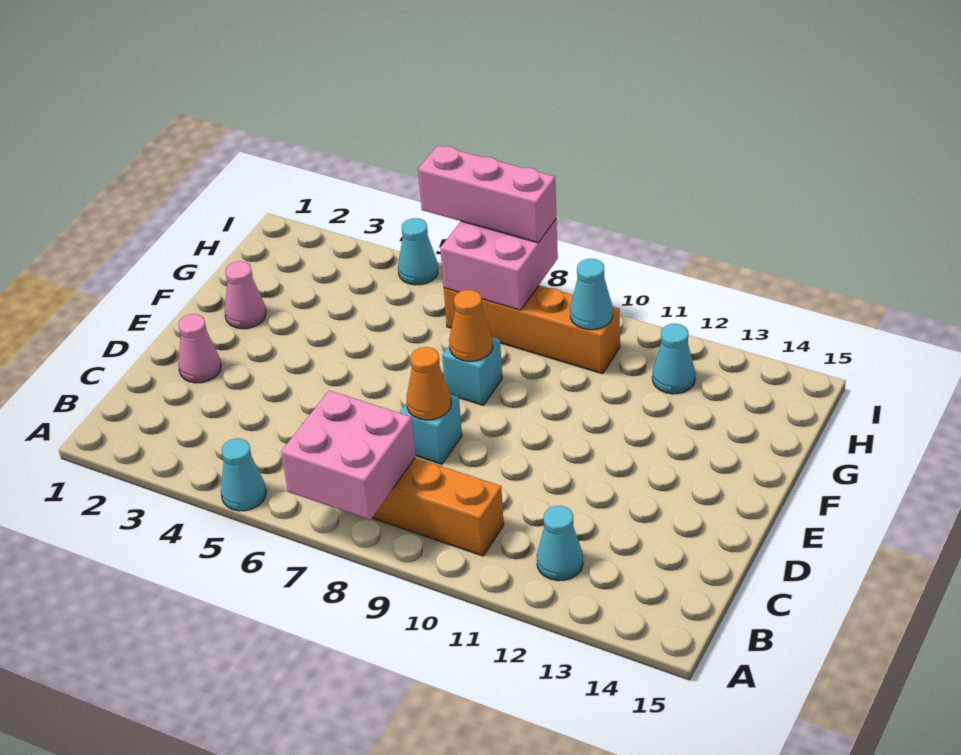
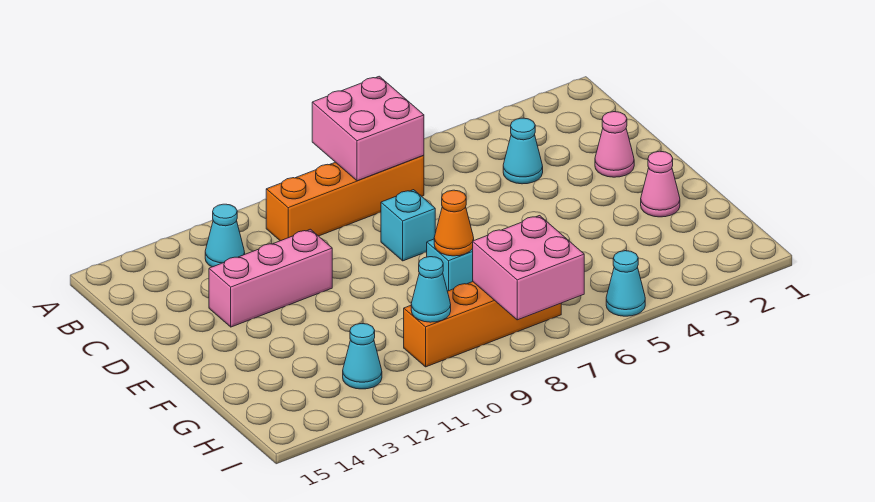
cyan cone A5 level 1 -> cyan cone C4 level 1
orange cone D8 level 2 -> none
pink brick I6:I8 level 3 -> pink brick D11:D13 level 1

